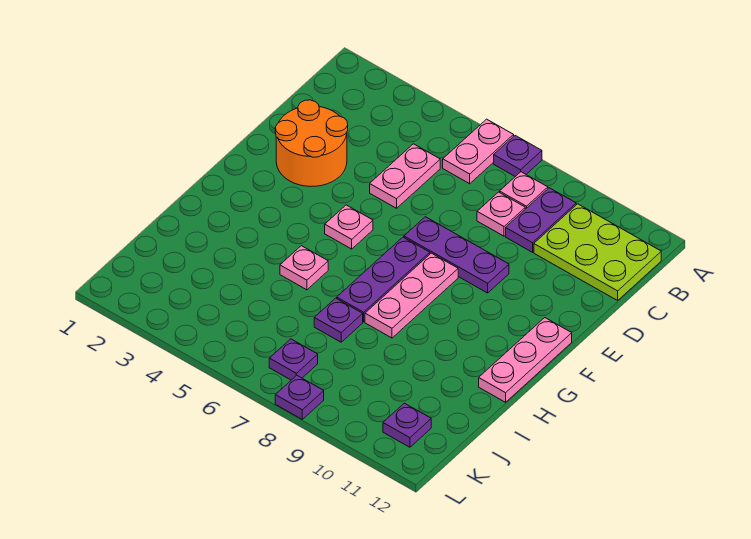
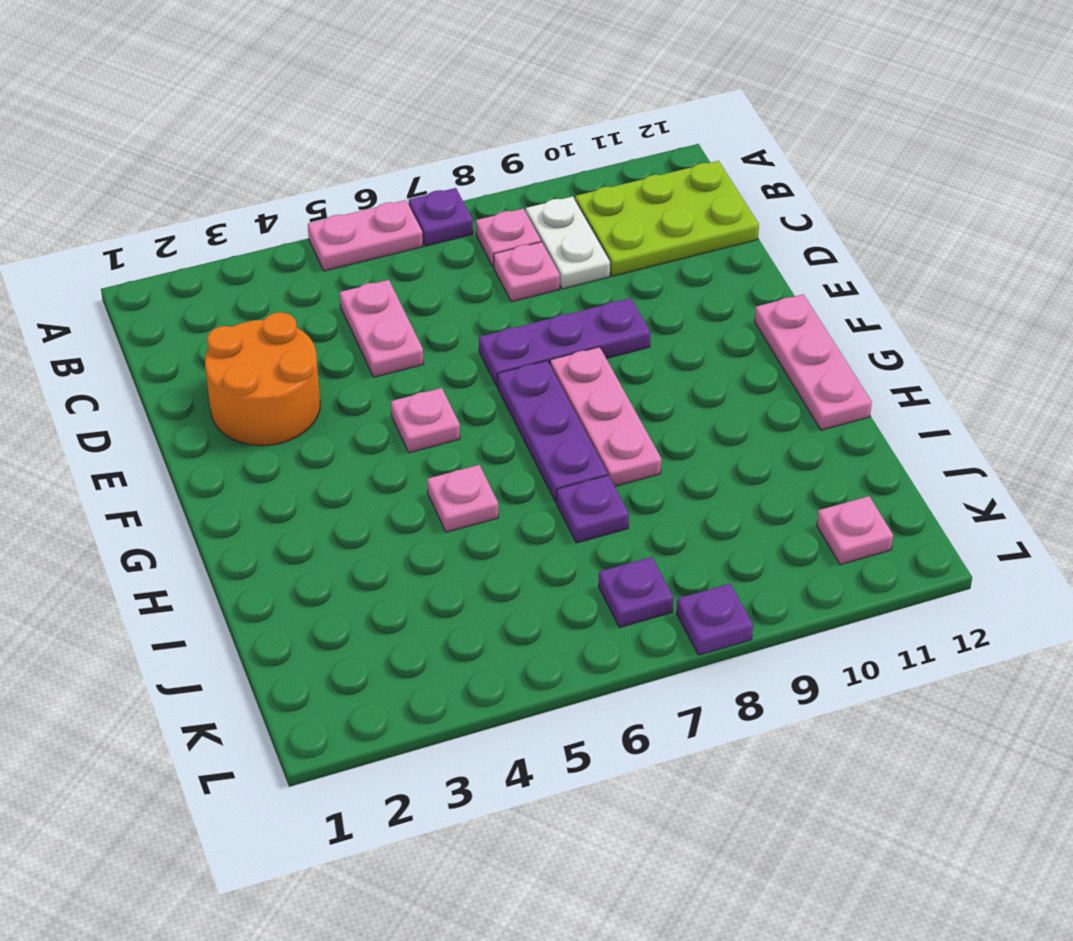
pink plate A6:B6 level 1 -> pink plate A5:A6 level 1
purple plate B9:C9 level 1 -> white plate B9:C9 level 1
purple plate K11 level 1 -> pink plate K11 level 1

